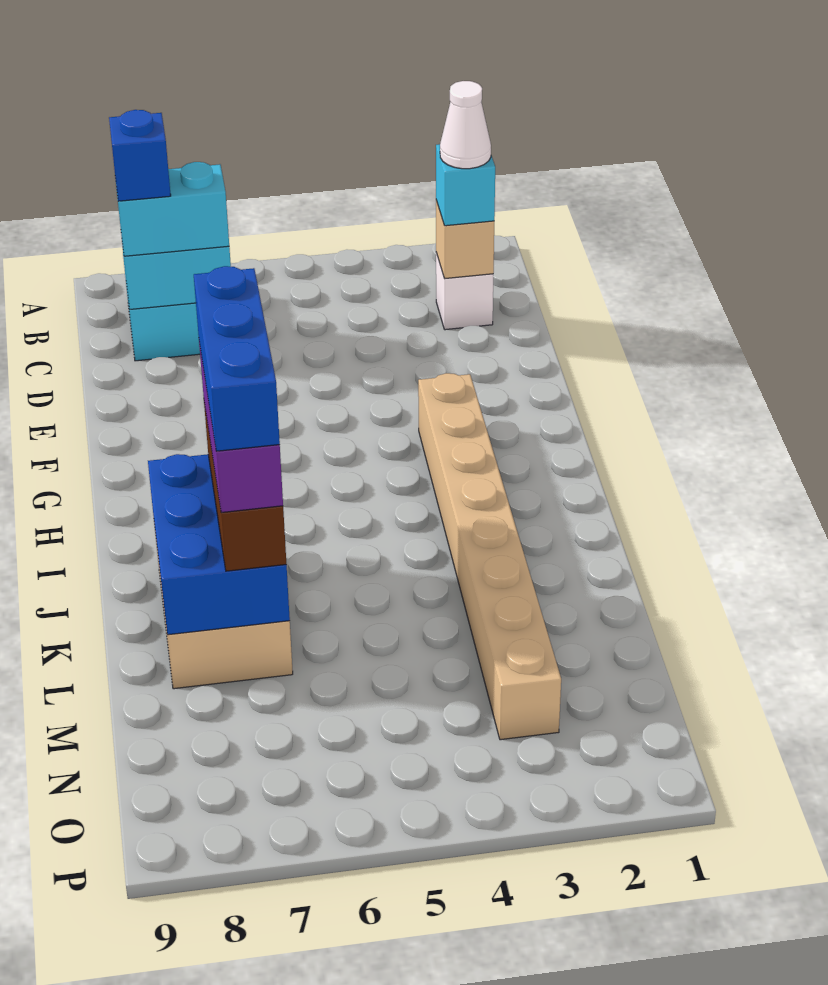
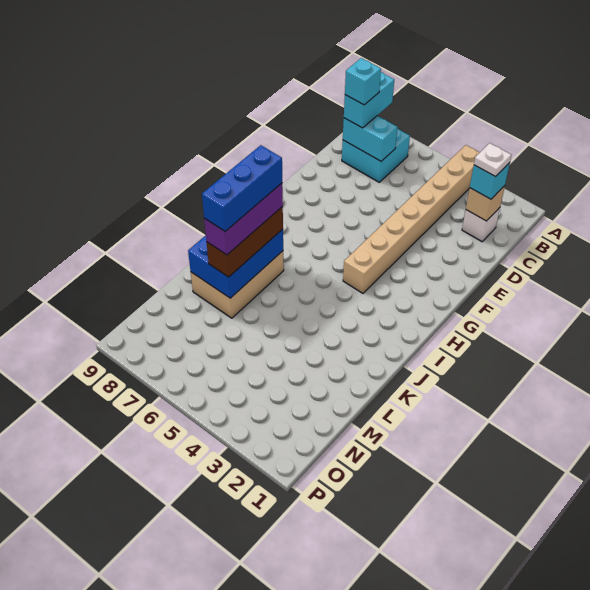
white cone C2 level 4 -> white plate C2 level 4
cyan brick C7:C8 level 3 -> cyan brick B8:C8 level 3
blue brick C8 level 4 -> cyan brick C8 level 4
tan brick G3:N3 level 1 -> tan brick A4:H4 level 1

